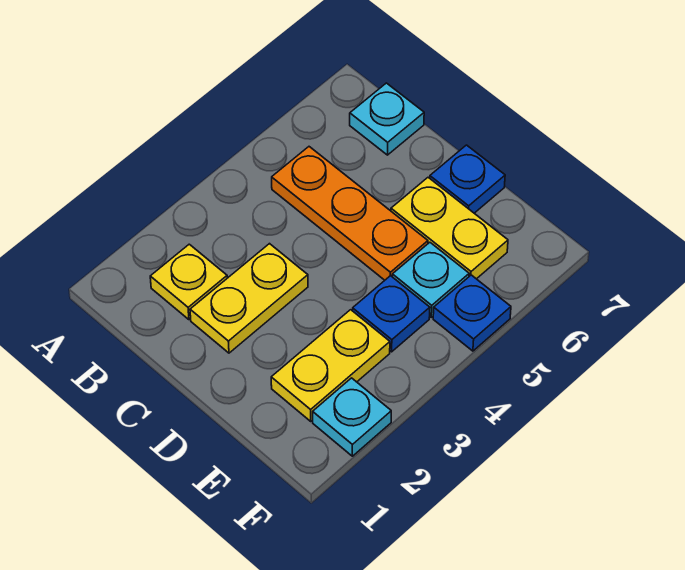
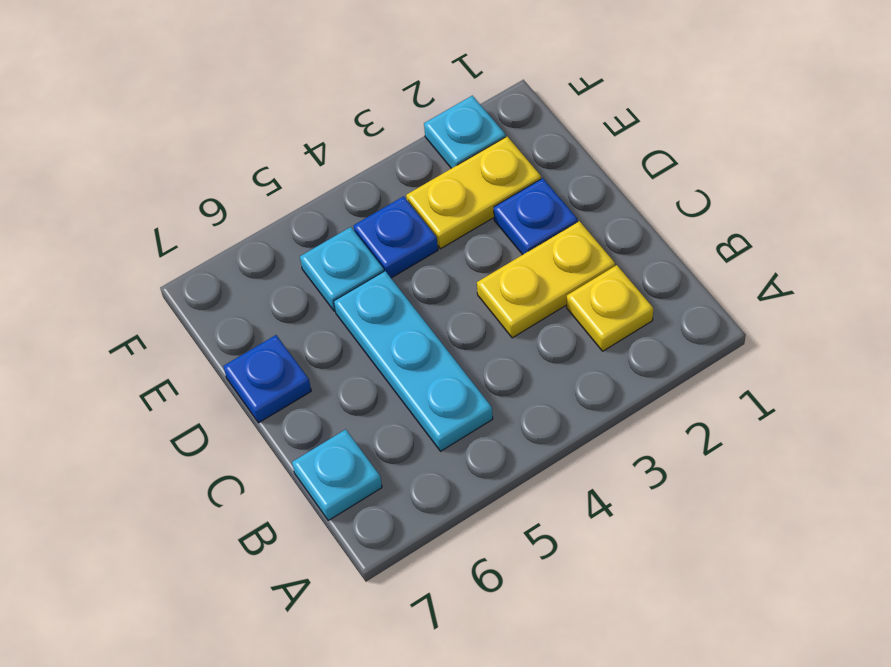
orange plate B5:D5 level 1 -> cyan plate B5:D5 level 1
yellow plate D6:E6 level 1 -> none
blue plate F5 level 1 -> blue plate D2 level 1

